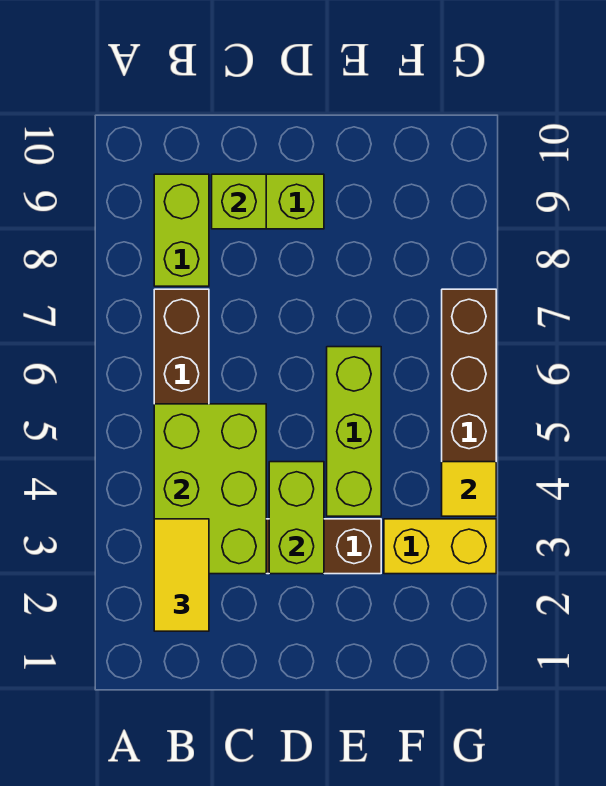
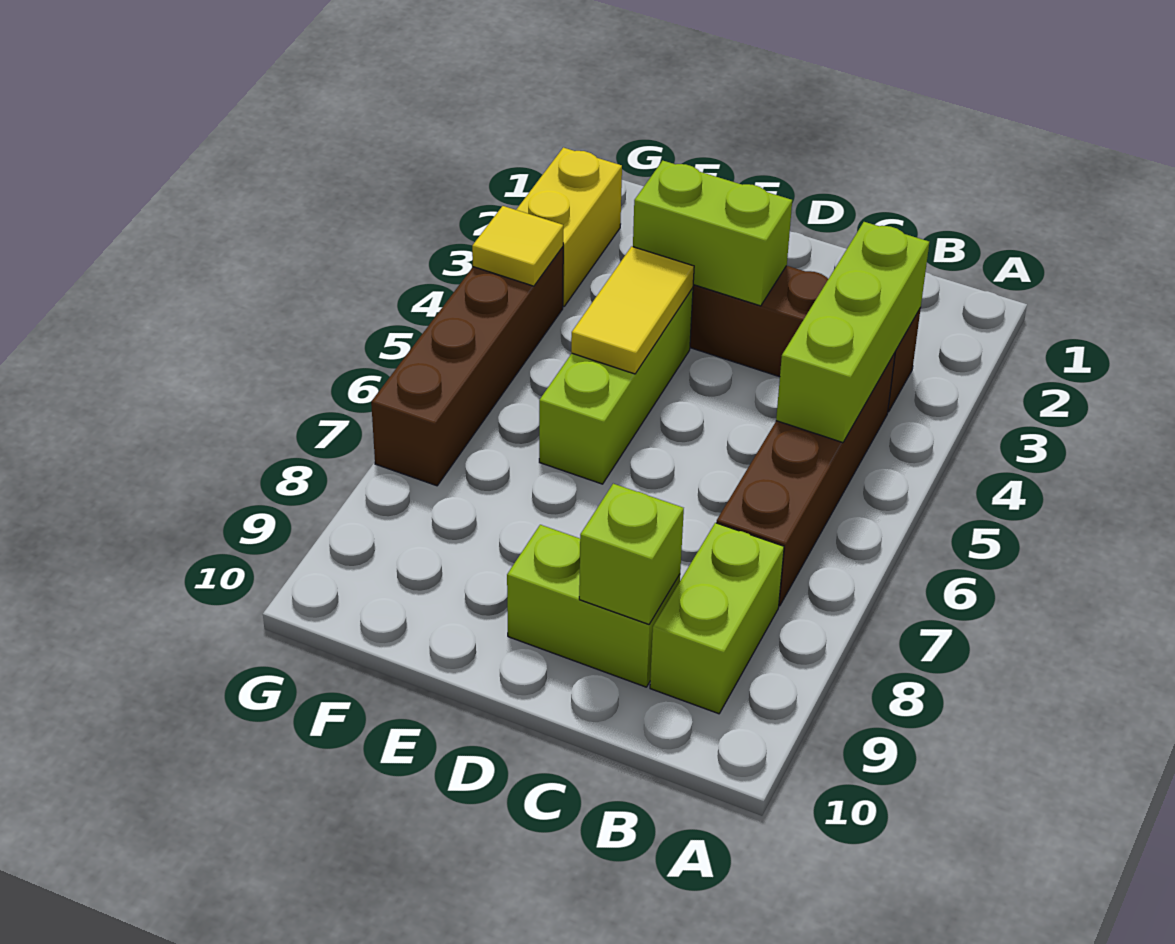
yellow tile B2:B3 level 3 -> yellow tile E4:E5 level 2
lime brick B3:C5 level 2 -> lime brick B3:B5 level 2
lime brick D3:D4 level 2 -> lime brick D3:E3 level 2
yellow brick F3:G3 level 1 -> yellow brick G2:G3 level 1

